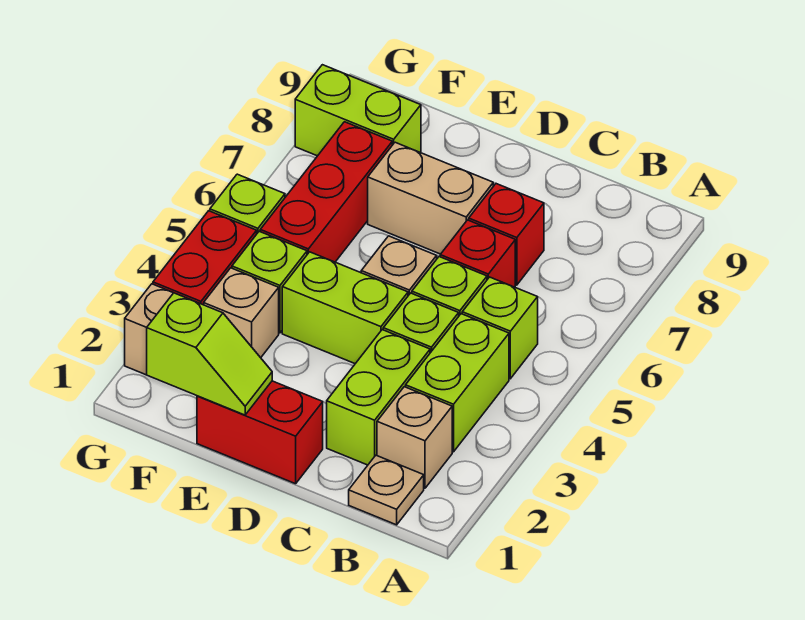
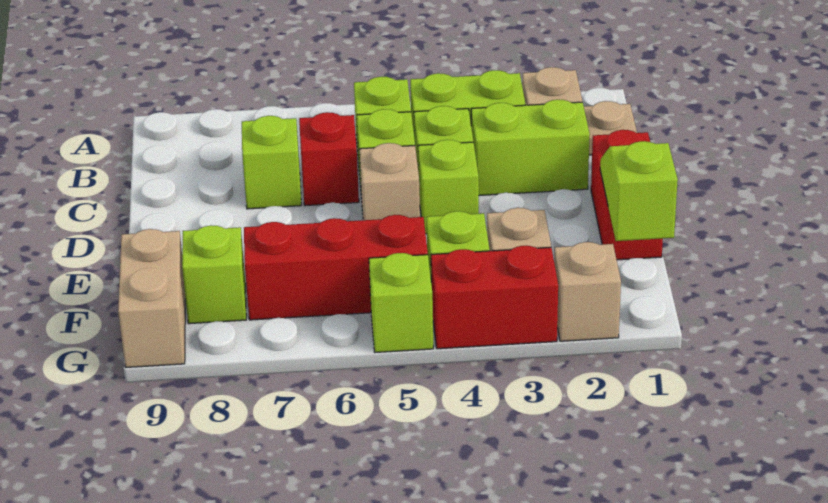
red brick C7 level 1 -> lime brick C7 level 1
lime brick D4:E4 level 1 -> lime brick D4 level 1
tan brick D7:E7 level 1 -> tan brick F9:G9 level 1
lime brick F8:G8 level 1 -> lime brick F8 level 1

